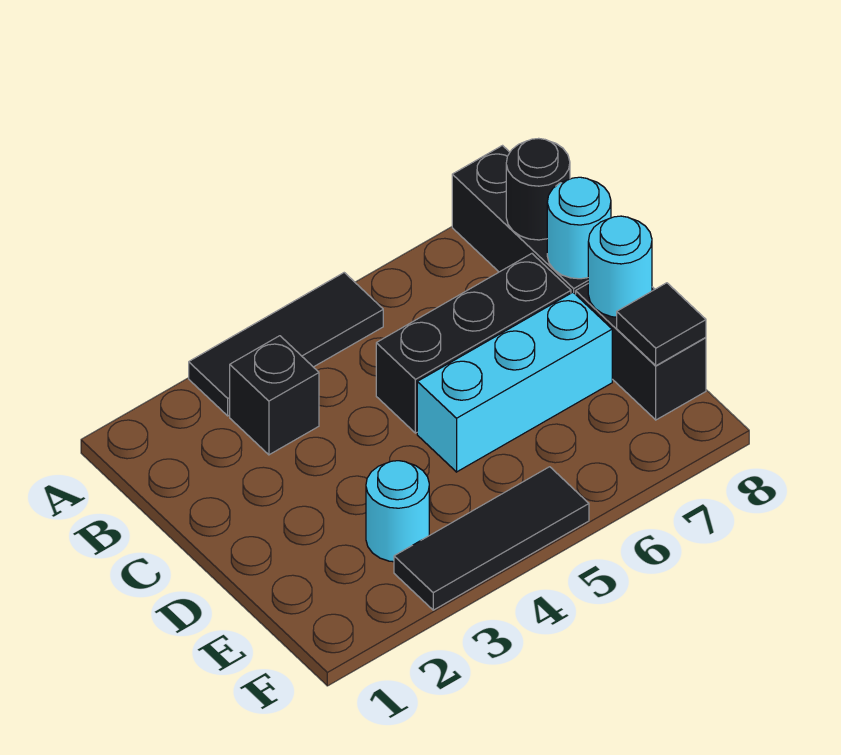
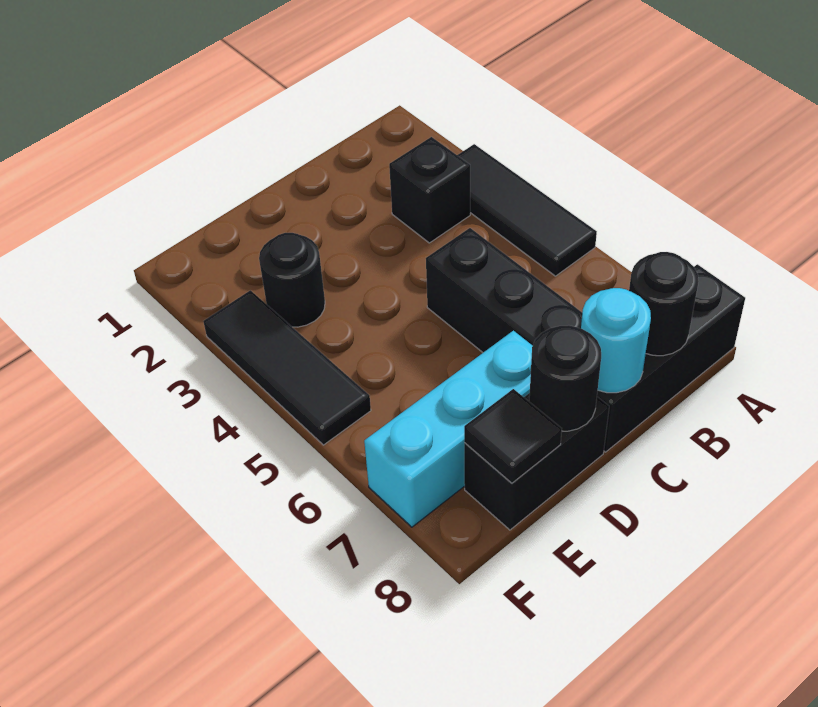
cyan brick D5:D7 level 1 -> cyan brick D7:F7 level 1
cyan round brick D8 level 2 -> black round brick D8 level 2
cyan round brick E3 level 1 -> black round brick E3 level 1

